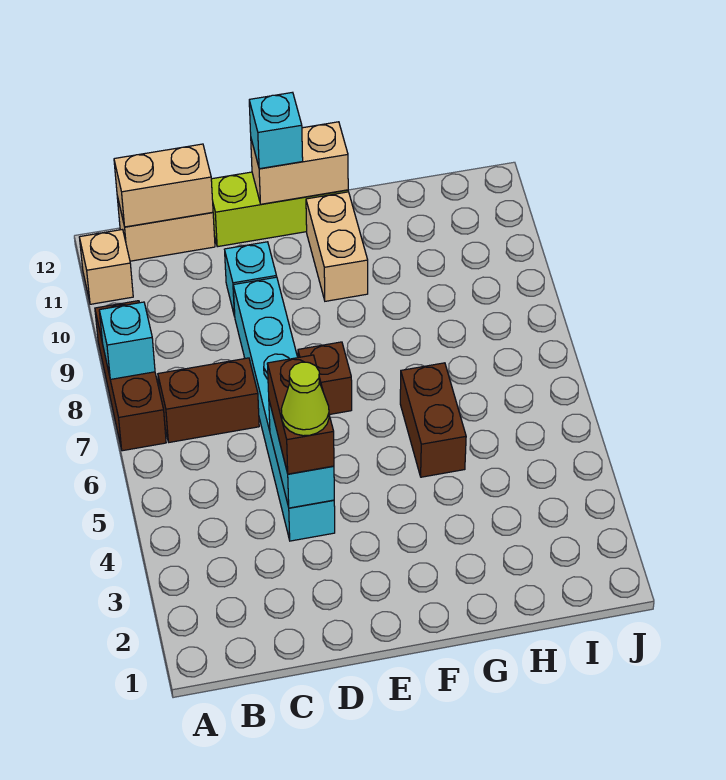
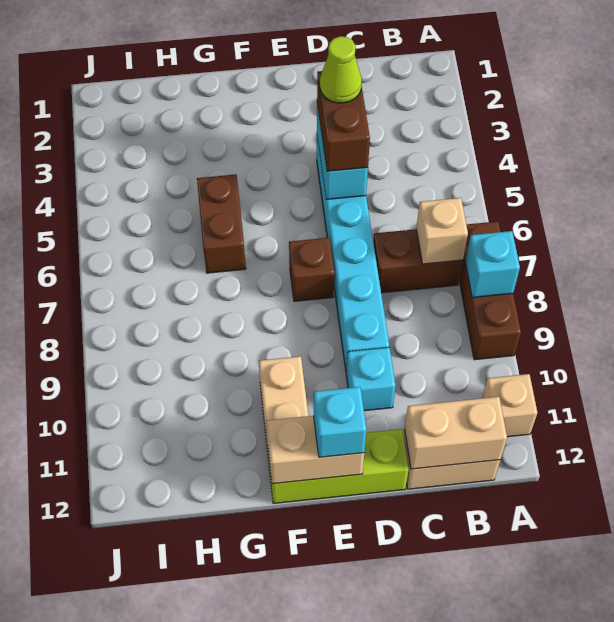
none -> tan brick B7 level 2

